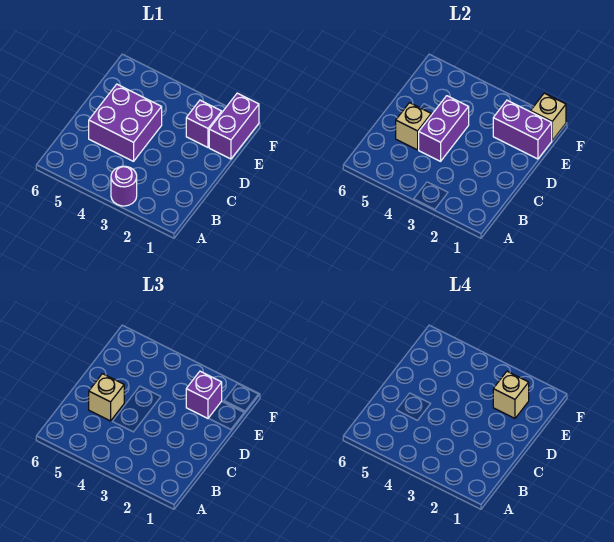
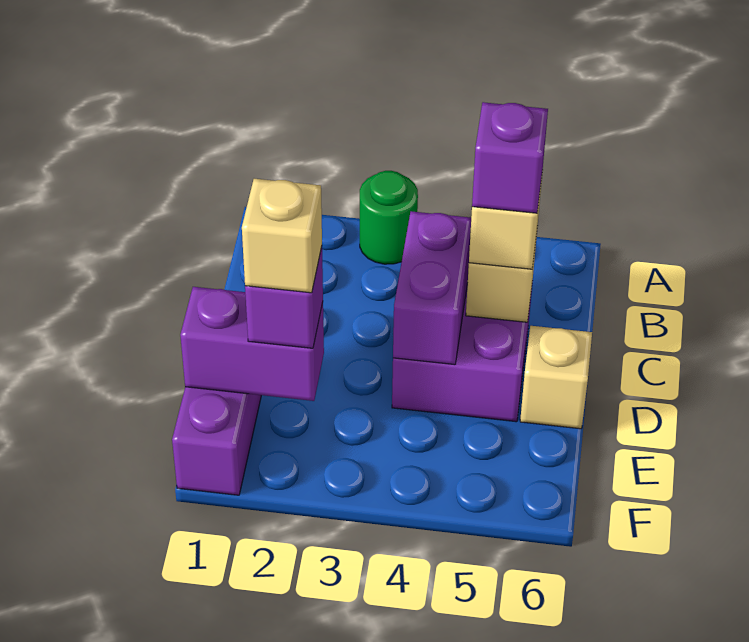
purple round brick A3 level 1 -> green round brick A3 level 1
purple brick E2 level 1 -> purple brick C5 level 4
tan brick F1 level 2 -> tan brick D6 level 1

